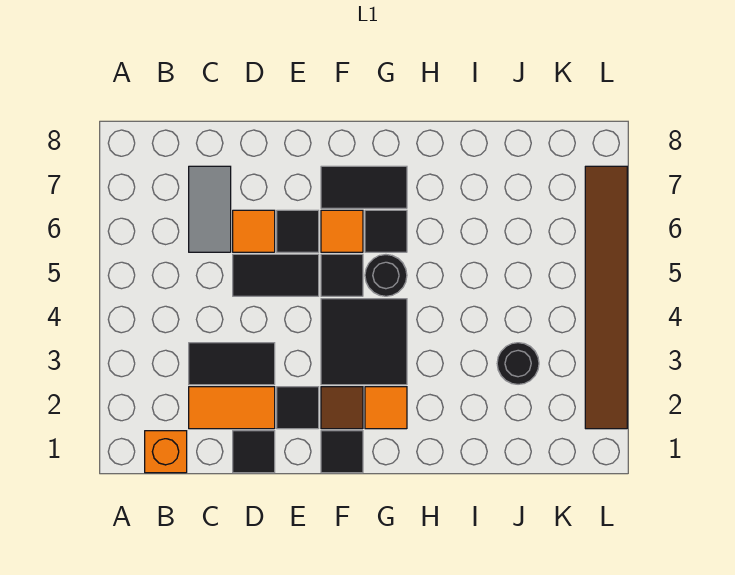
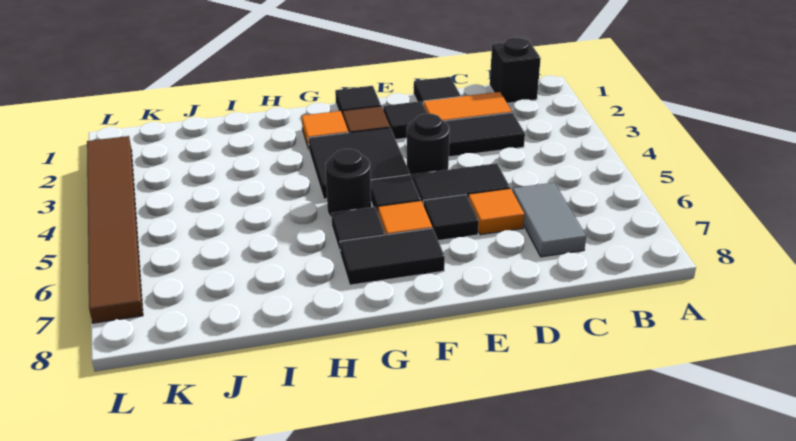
orange brick B1 level 1 -> black brick B1 level 1
black round brick J3 level 1 -> black round brick E4 level 1

